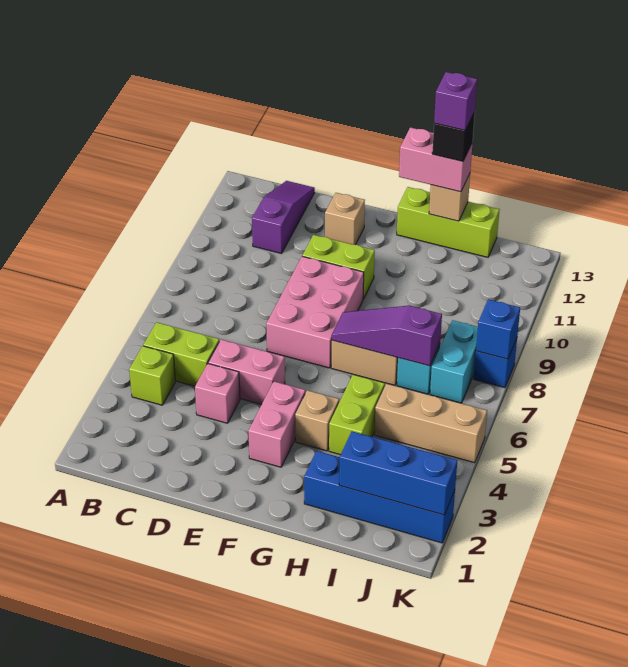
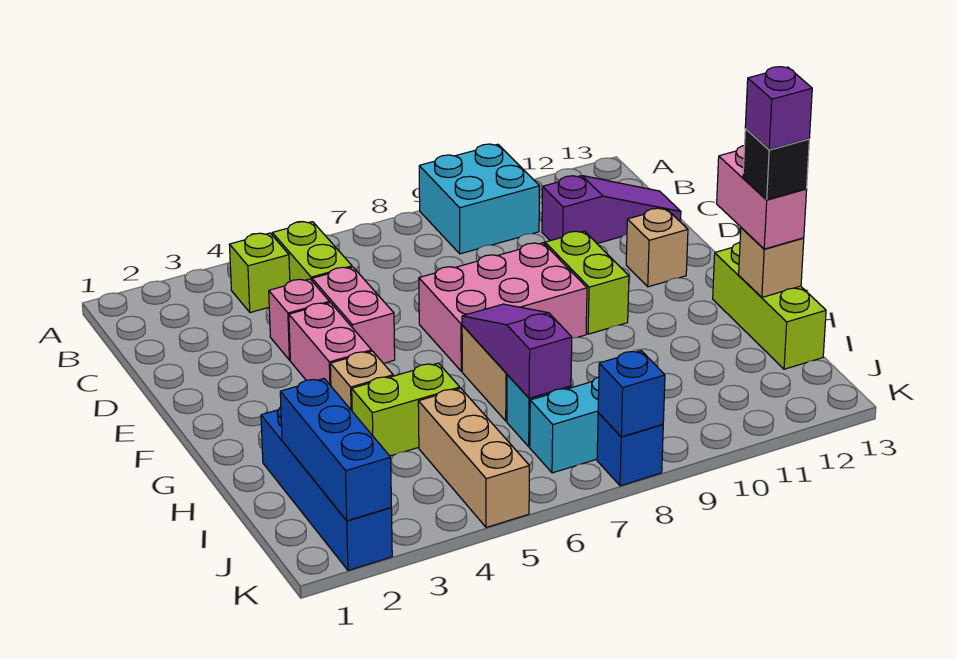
none -> cyan brick A9:B10 level 1
pink brick F3:F4 level 1 -> pink brick E4:F4 level 1

